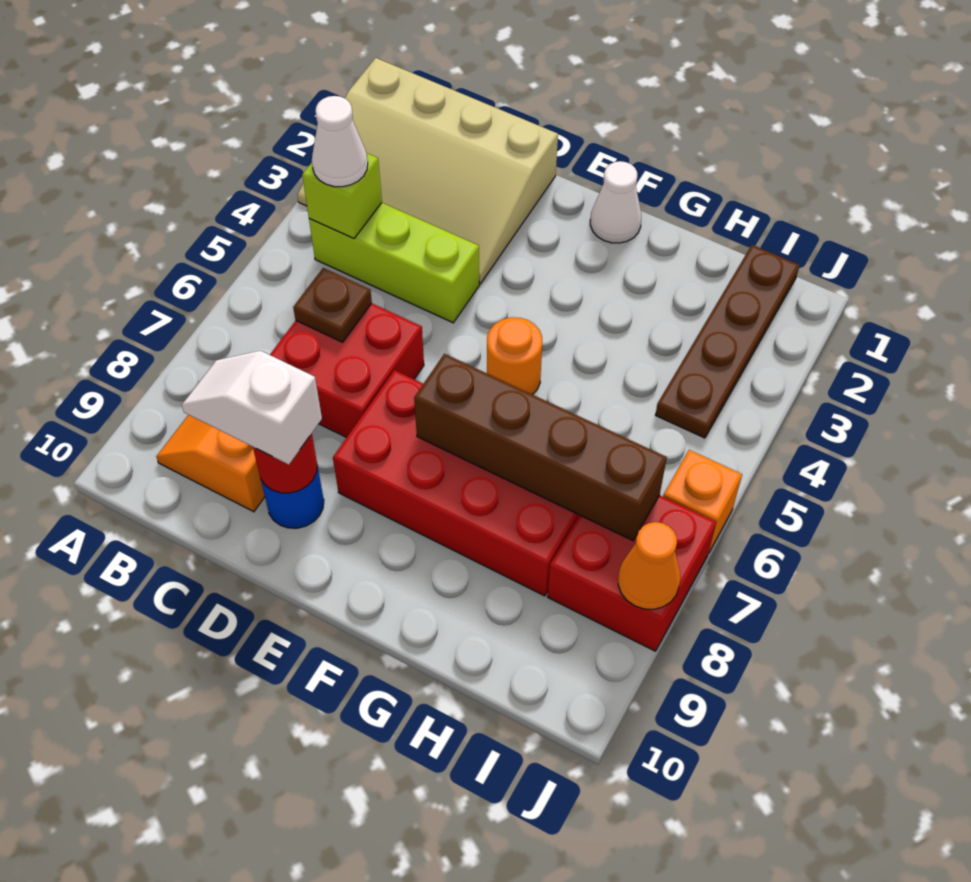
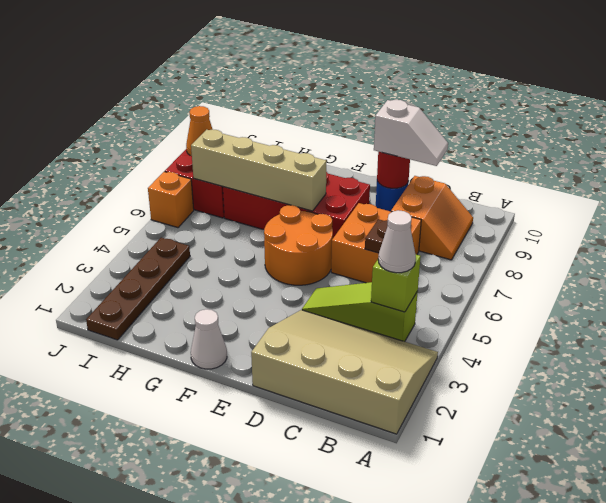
lime brick B4:D4 level 1 -> lime slope B4:D4 level 1 top B
red brick C6:D7 level 1 -> orange brick C6:D7 level 1
orange round brick F5 level 1 -> orange round brick E5:F6 level 1
brown brick F7:I7 level 2 -> tan brick F7:I7 level 2

